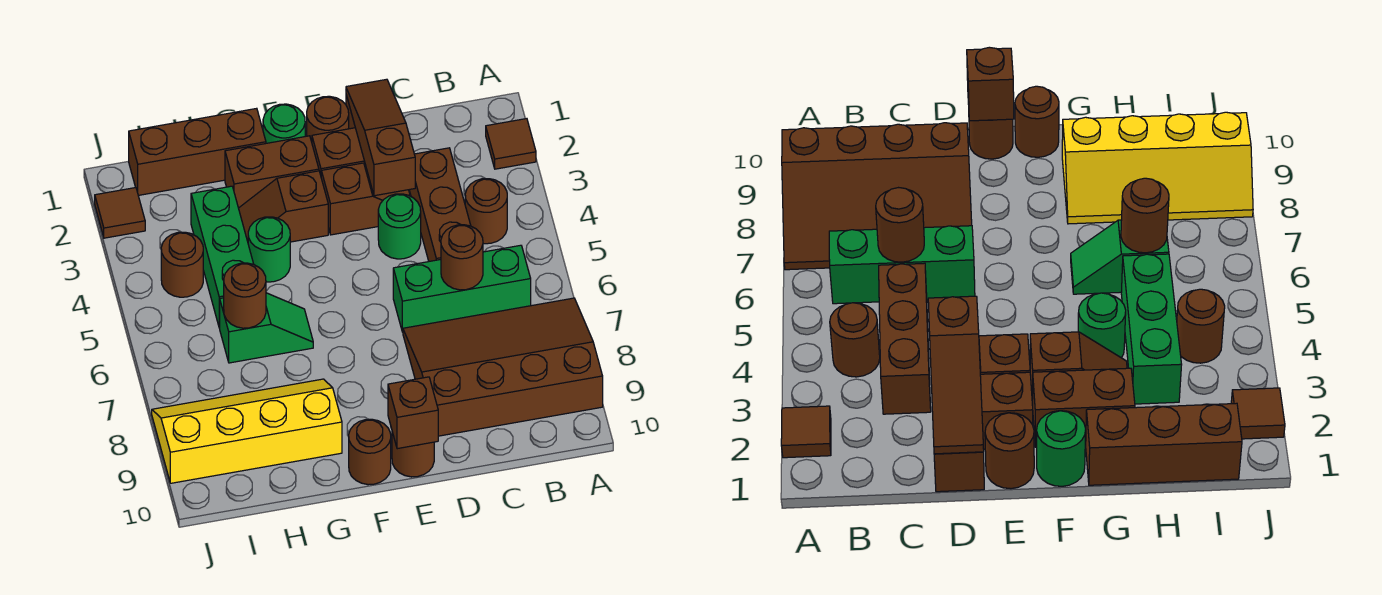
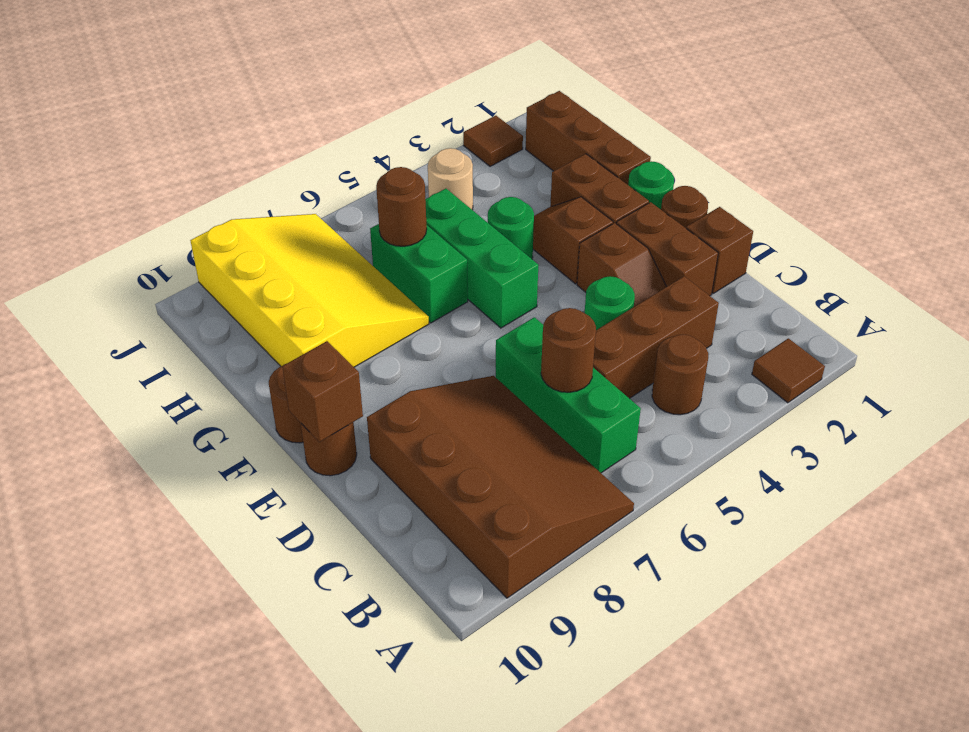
brown slope D1:D3 level 2 top 3 -> none
green slope G6:H6 level 1 top H -> green brick G6:H6 level 1
yellow slope G8:J9 level 1 top 9 -> yellow slope G7:J9 level 1 top 9
green brick H3:H5 level 1 -> green brick F5:H5 level 1
brown round brick I4 level 1 -> tan round brick I4 level 1

